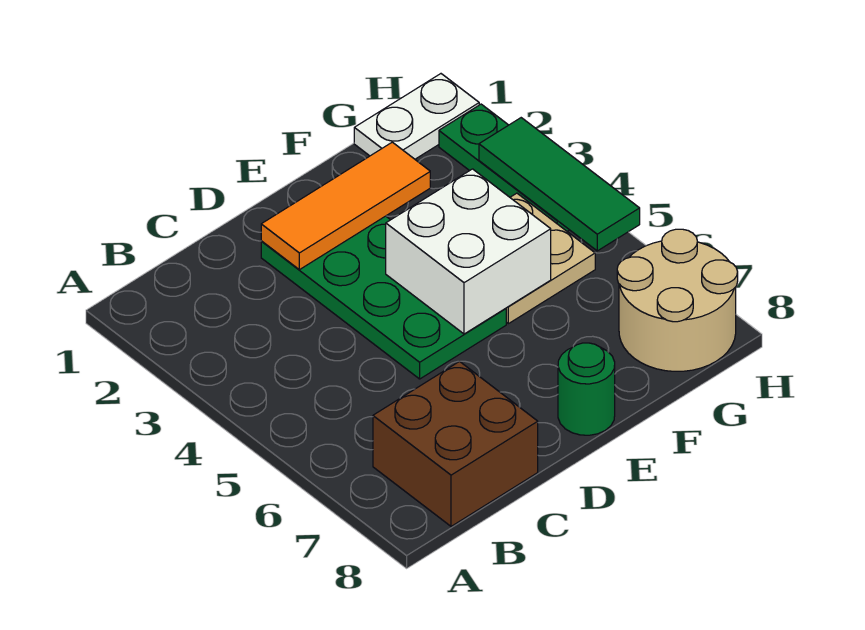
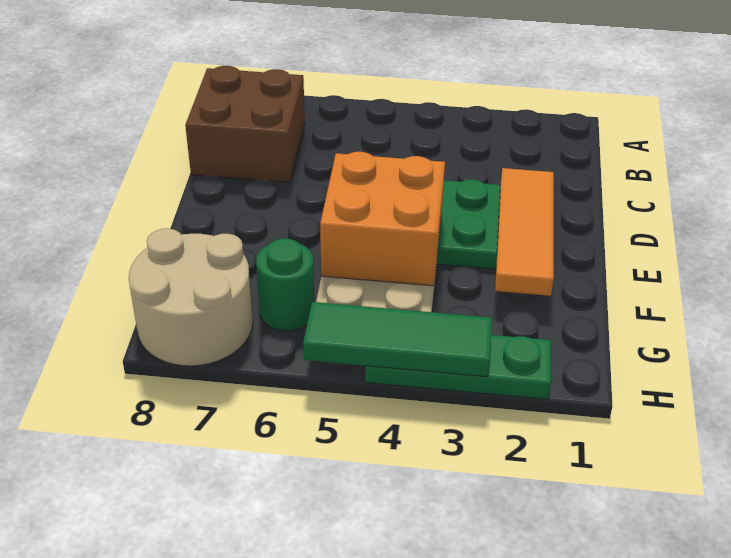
white brick E4:F5 level 2 -> orange brick E4:F5 level 2
green round brick E8 level 1 -> green round brick G6 level 1
white plate G1:H1 level 1 -> none

